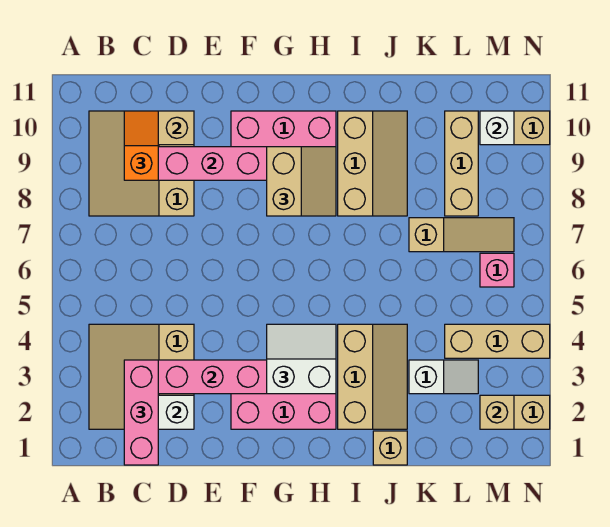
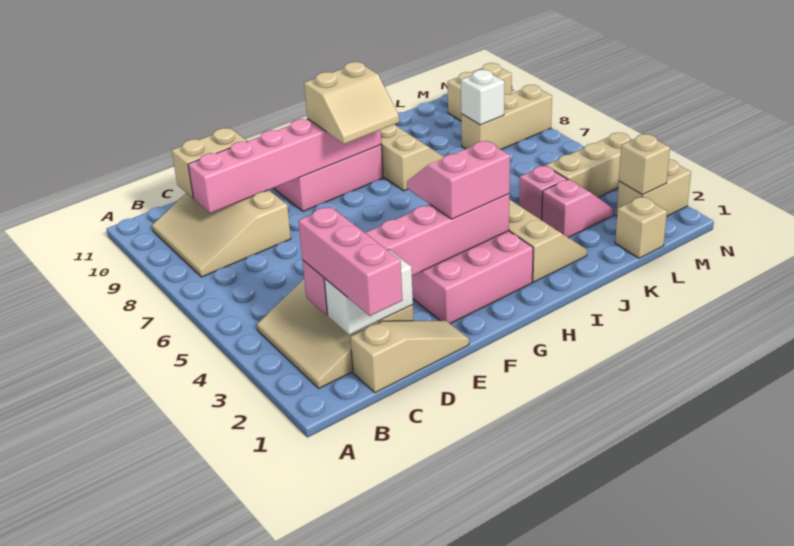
orange slope C9:C10 level 3 top 9 -> none
white slope G3:H4 level 3 top 3 -> pink slope G3:H4 level 3 top 3
tan slope G8:H9 level 3 top G -> tan slope G8:H9 level 3 top 9
tan brick J1 level 1 -> tan brick L1 level 1
white slope K3:L3 level 1 top K -> pink slope K3:L3 level 1 top K
tan slope K7:M7 level 1 top K -> tan slope C1:E1 level 1 top C
tan brick L8:L10 level 1 -> tan brick L8:N8 level 1
pink brick M6 level 1 -> pink brick K4 level 1
white brick M10 level 2 -> white brick L8 level 2

